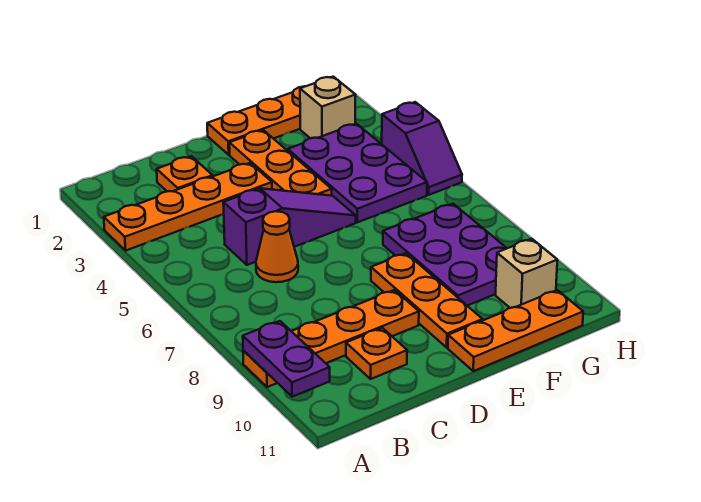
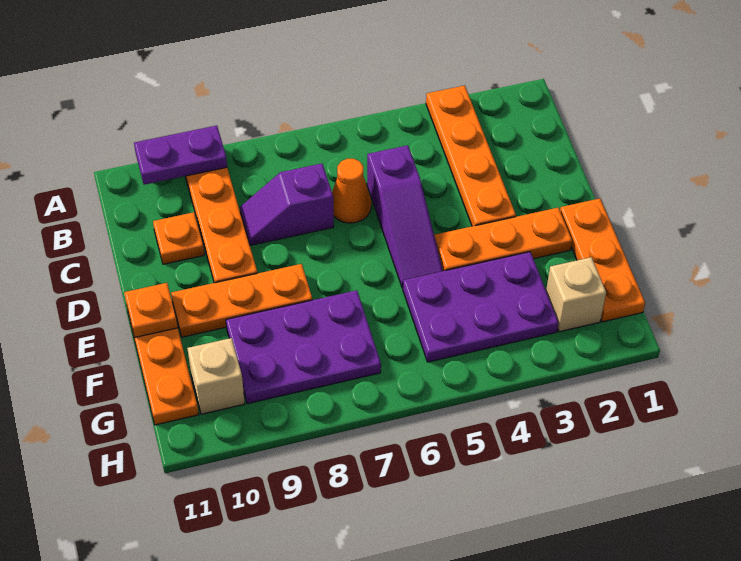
orange plate C2 level 1 -> orange plate E11 level 2
purple slope H4:H5 level 1 top 4 -> purple slope C7:C8 level 1 top 7

